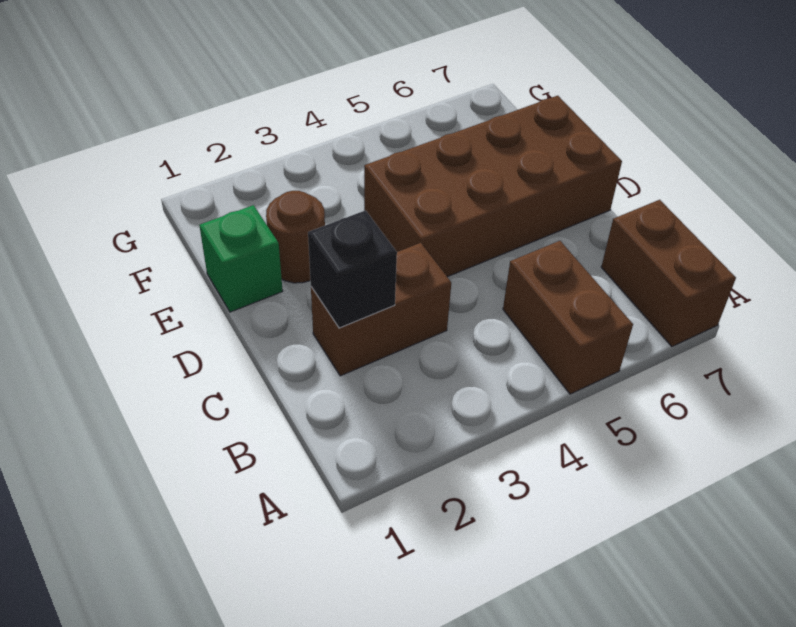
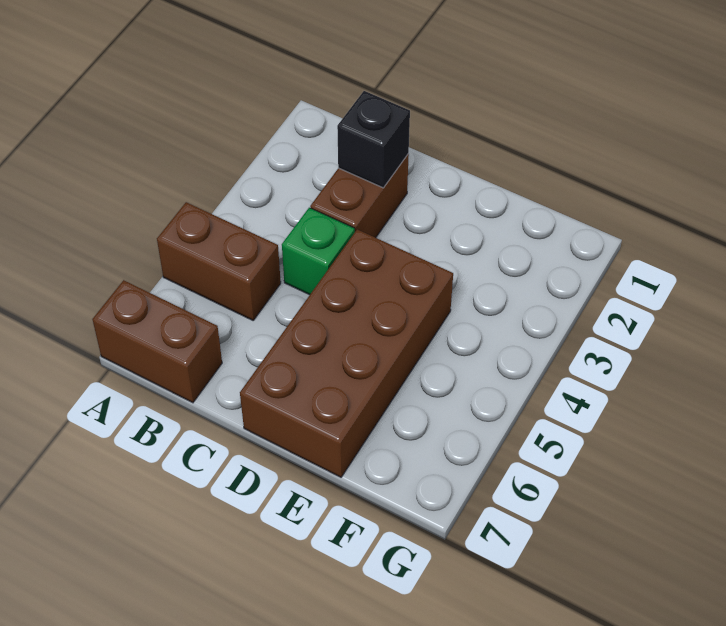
green brick E1 level 1 -> green brick C4 level 1
brown round brick E2 level 1 -> none

